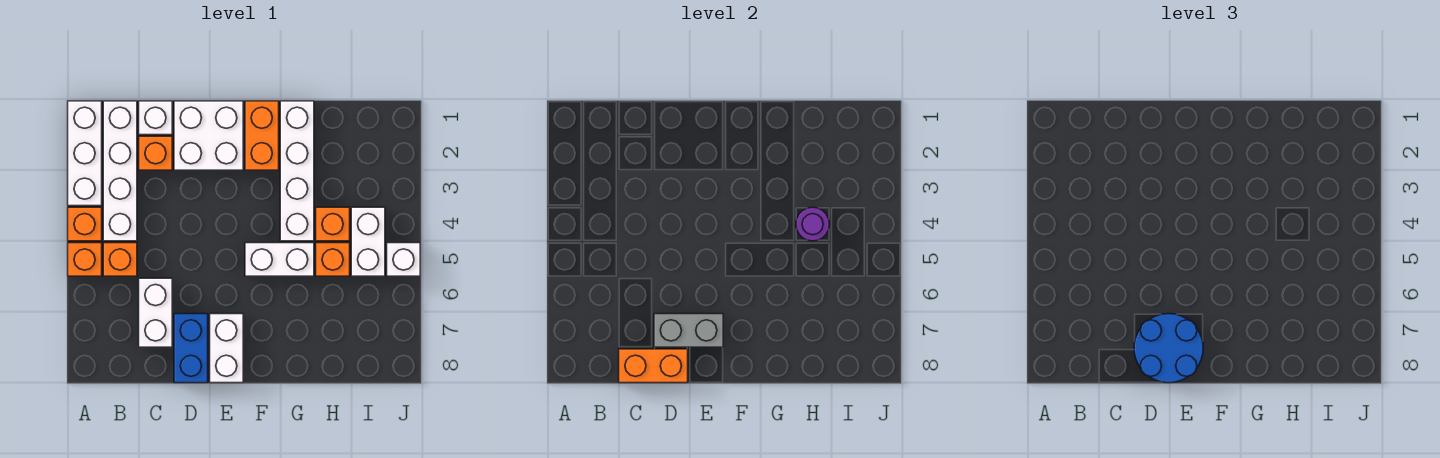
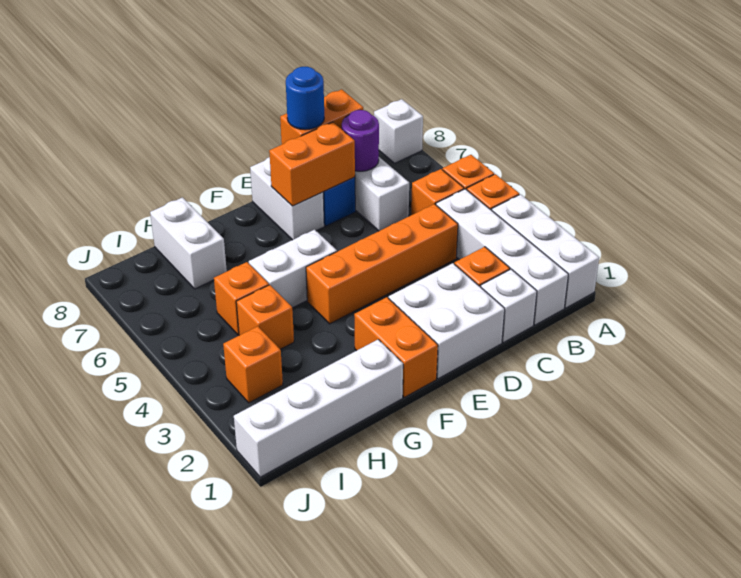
none -> orange brick C4:F4 level 1
grey brick D7:E7 level 2 -> orange brick D7:E7 level 2
blue round brick D7:E8 level 3 -> blue round brick D8 level 3
white brick G1:G4 level 1 -> white brick G1:J1 level 1
purple round brick H4 level 2 -> purple round brick C7 level 2
none -> orange brick I3 level 1
white brick I4:I5 level 1 -> white brick H7:H8 level 1
white brick J5 level 1 -> white brick A8 level 1

